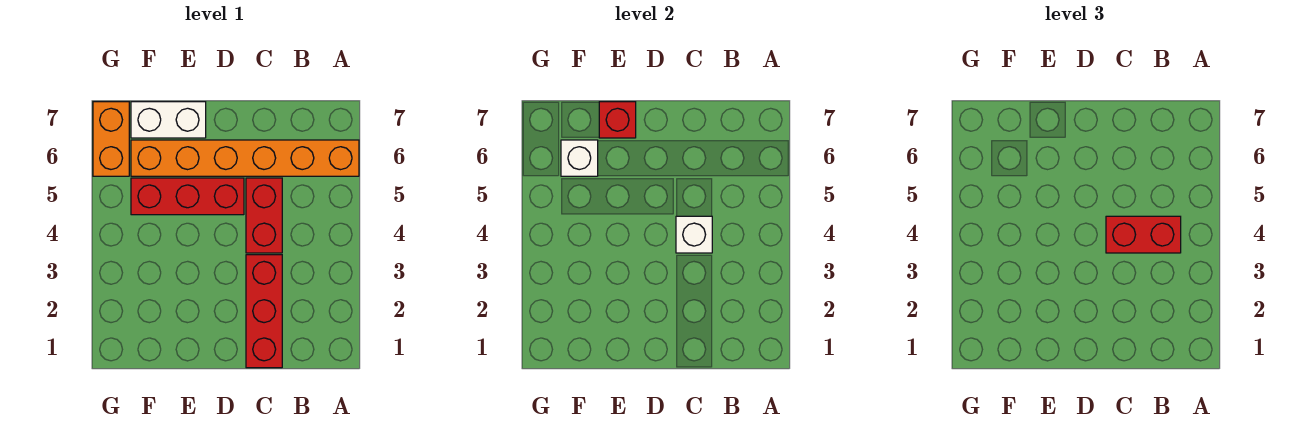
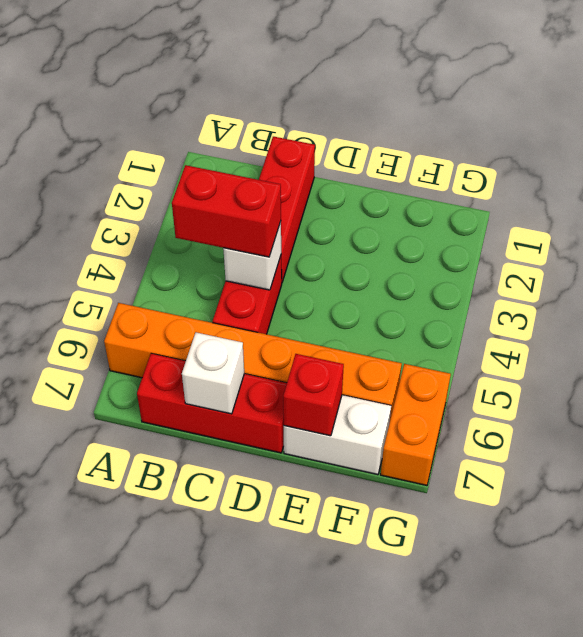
red brick D5:F5 level 1 -> red brick B7:D7 level 1
white brick F6 level 2 -> white brick C7 level 2

